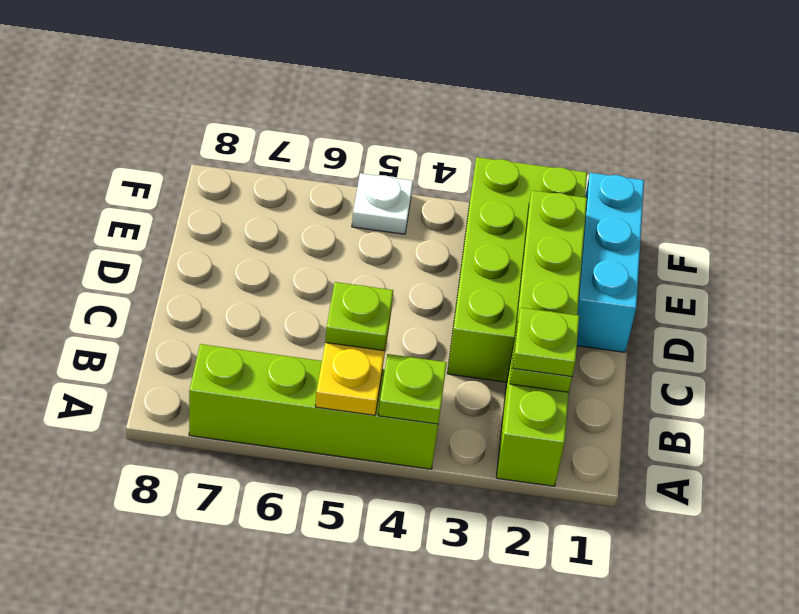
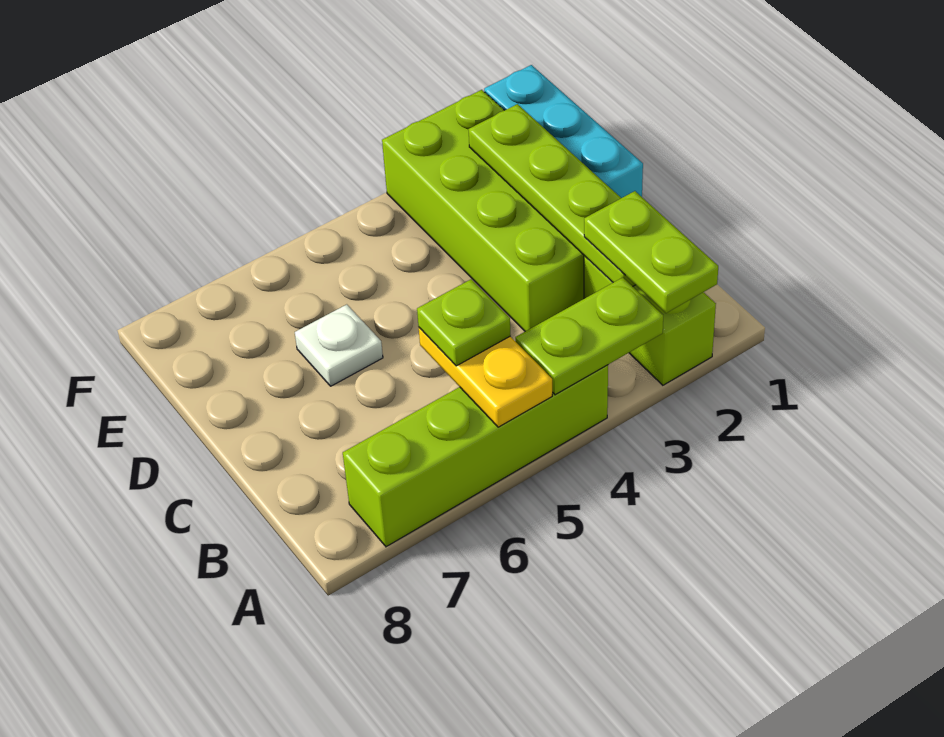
lime plate A4 level 2 -> lime plate A3:A4 level 2
lime plate B2 level 3 -> lime plate A2:B2 level 3
white plate F5 level 1 -> white plate D6 level 1

